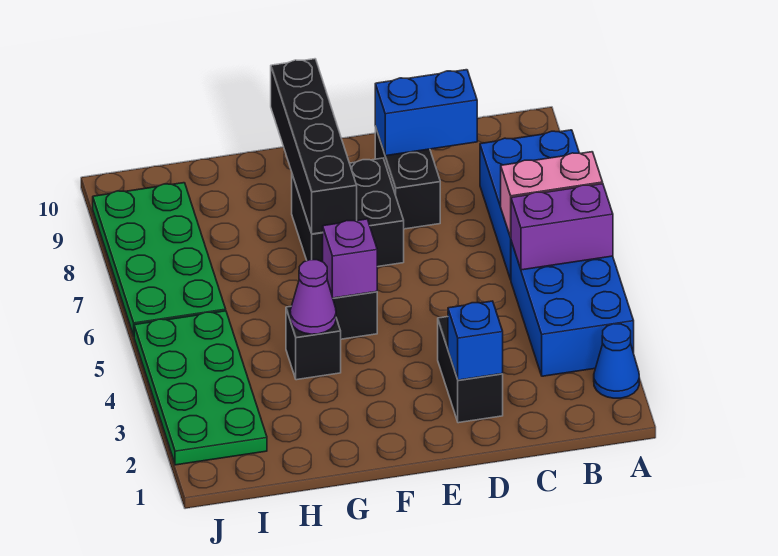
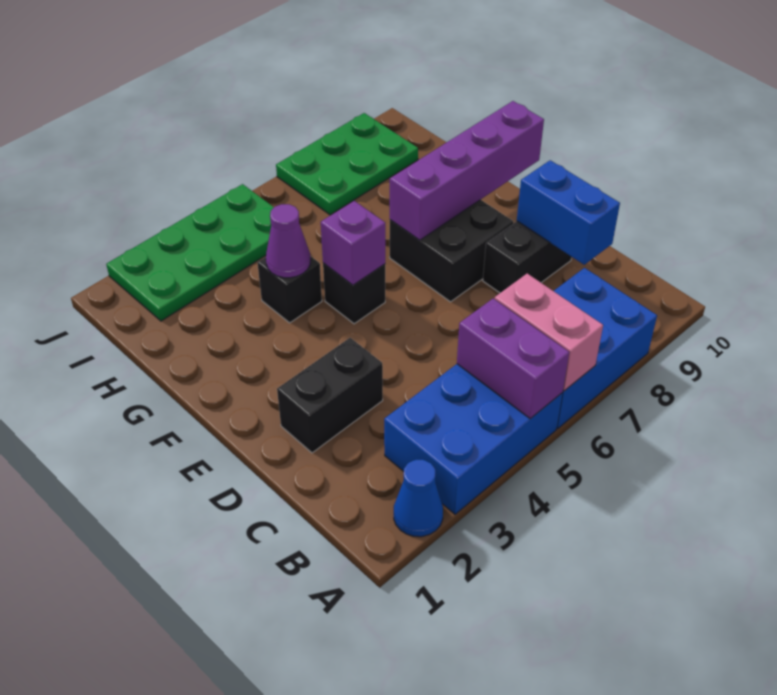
blue brick D2 level 2 -> none
black brick F7:F10 level 2 -> purple brick F7:F10 level 2
green plate I6:J9 level 1 -> green plate I7:J9 level 1

